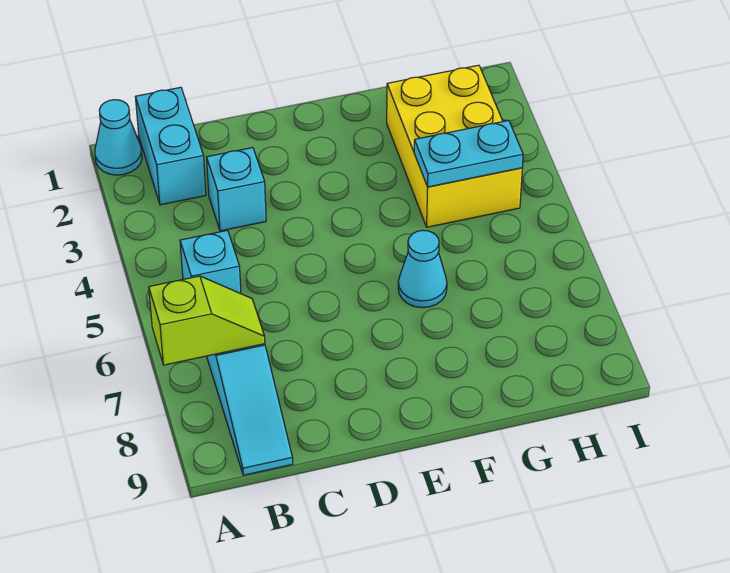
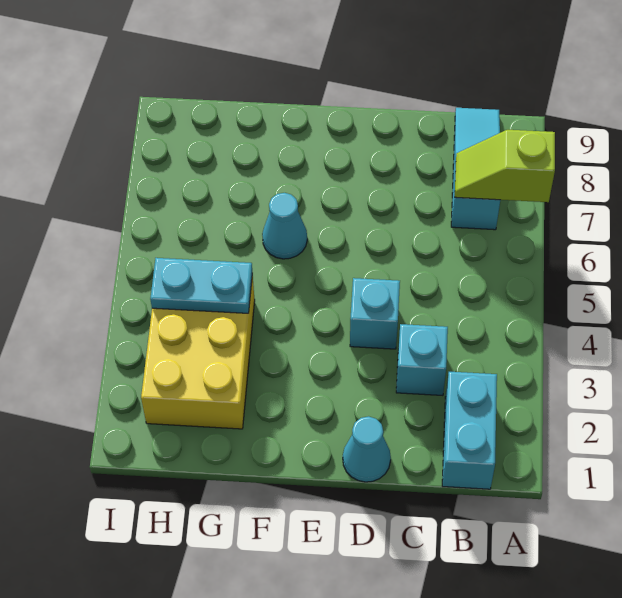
cyan cone A1 level 1 -> cyan cone D1 level 1
cyan brick B5 level 1 -> cyan brick D4 level 1

